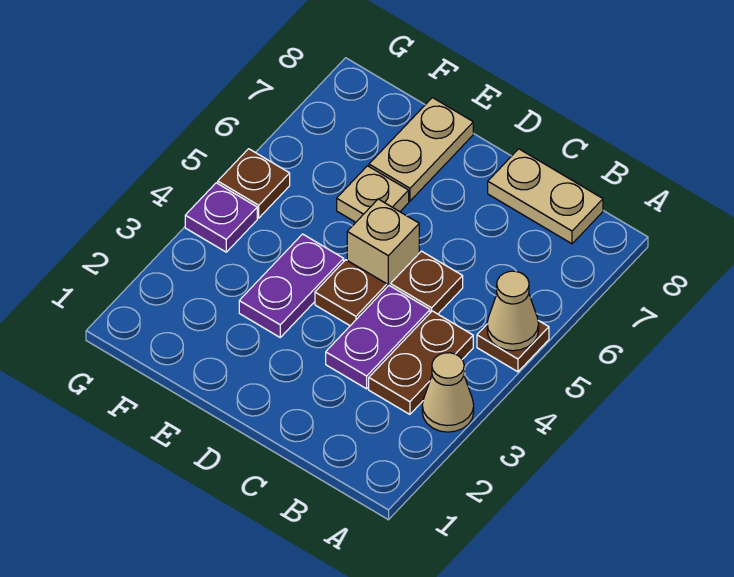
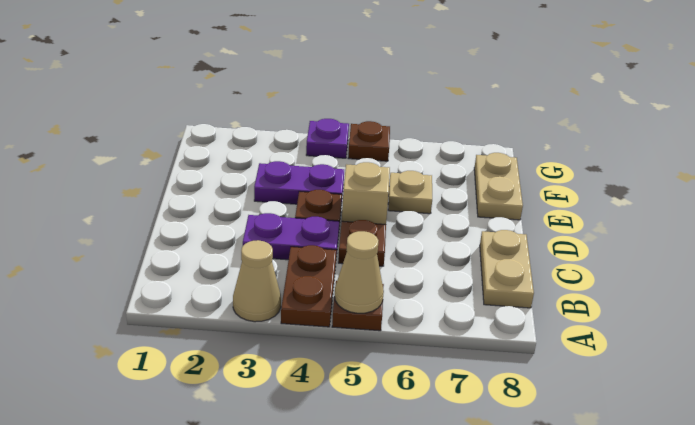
brown plate B3:B4 level 1 -> brown plate A4:B4 level 1
tan plate E7:E8 level 1 -> tan plate E8:F8 level 1

